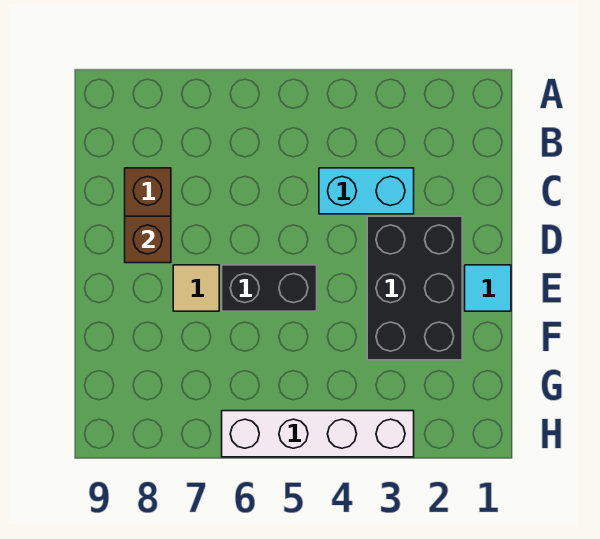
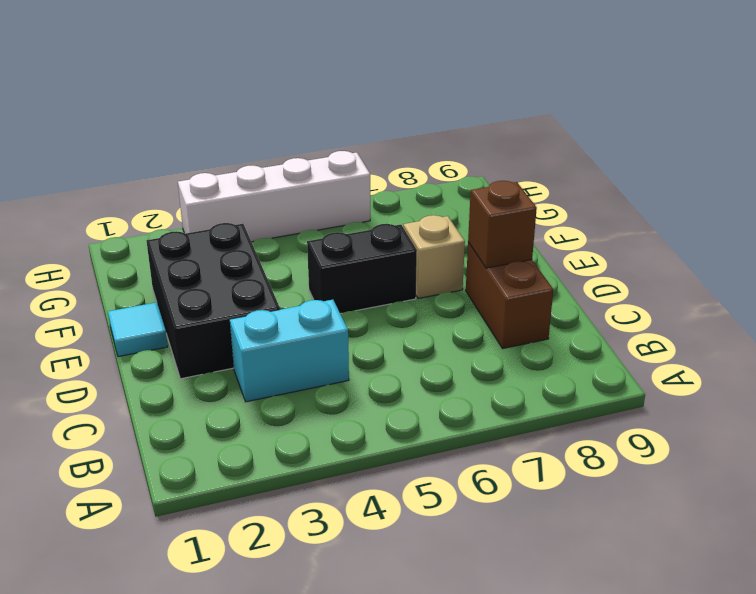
tan tile E7 level 1 -> tan brick E7 level 1

